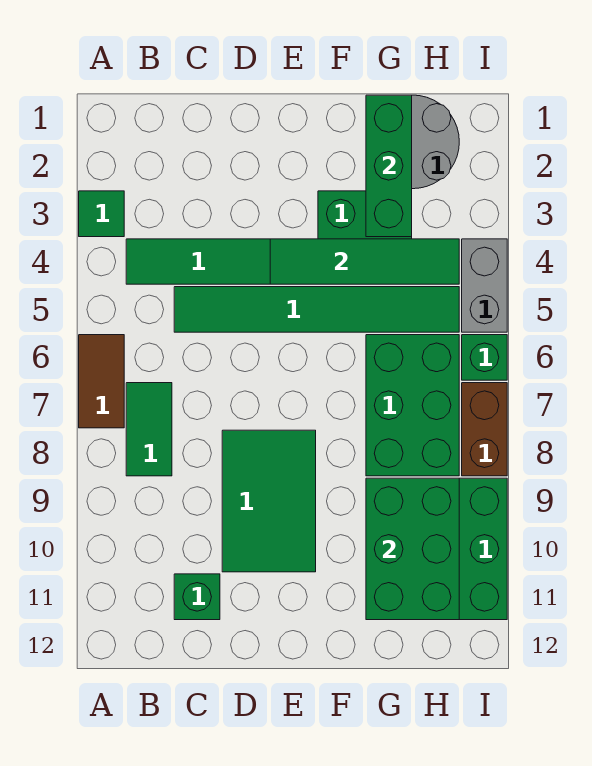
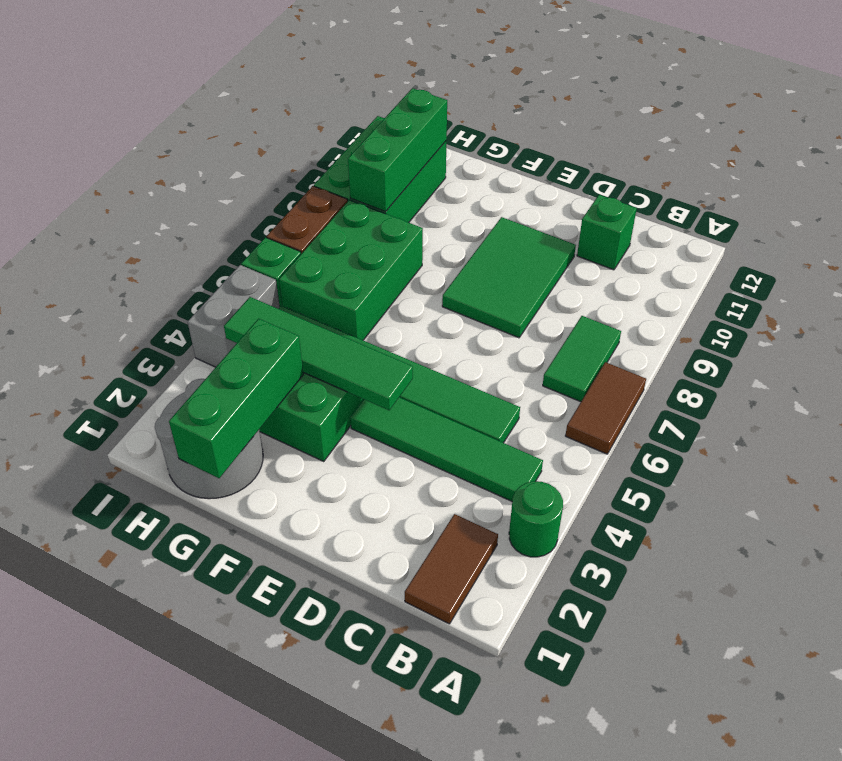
green tile A3 level 1 -> green round brick A3 level 1
none -> brown tile B1:B2 level 1
green brick G9:H11 level 2 -> green brick H9:H11 level 2

